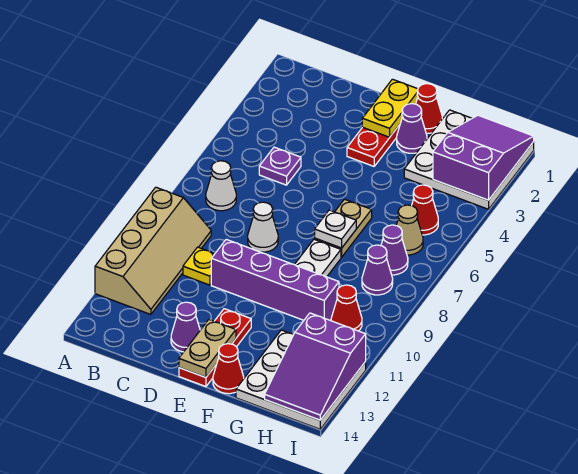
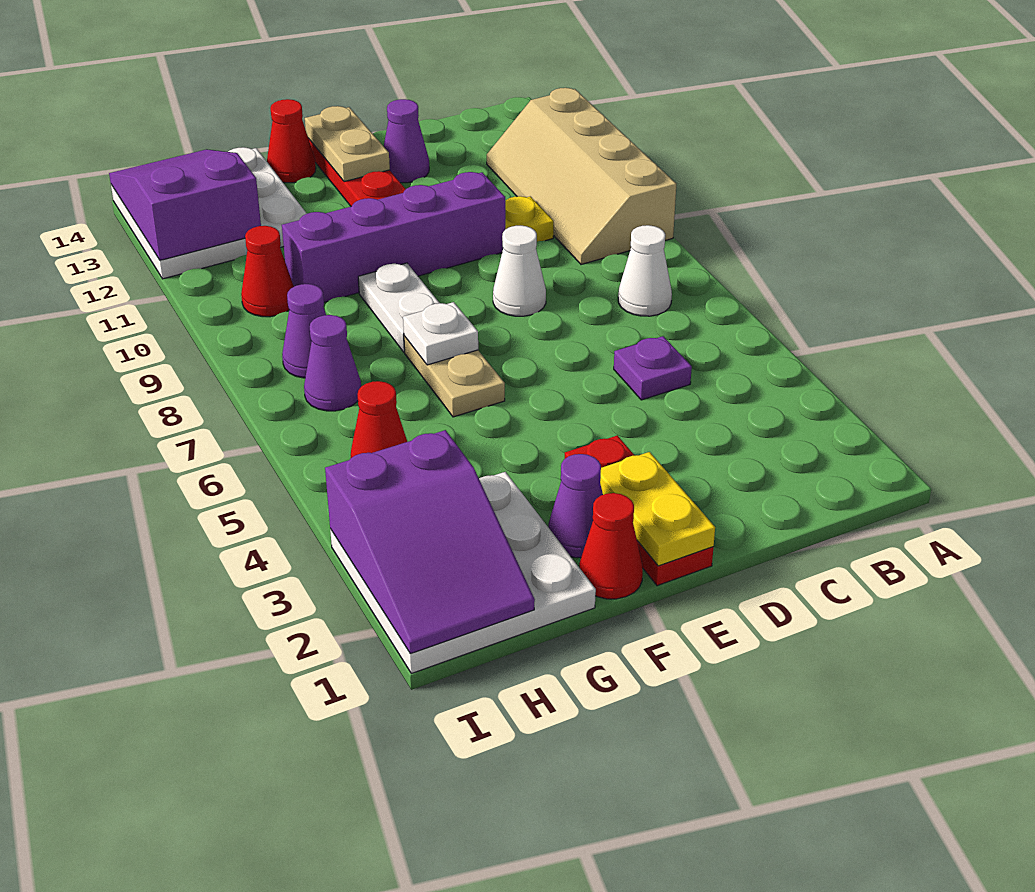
tan cone H6 level 1 -> none

